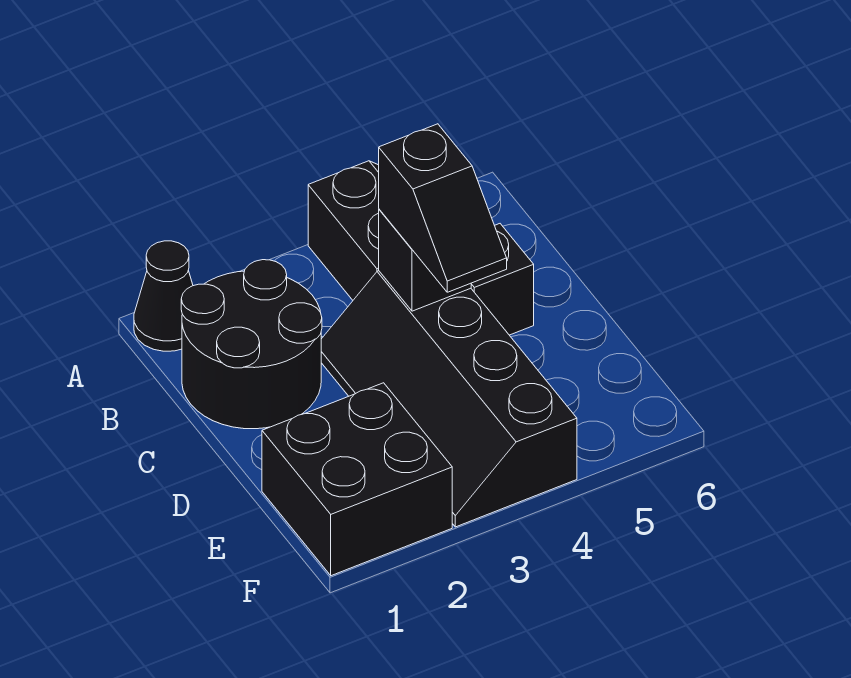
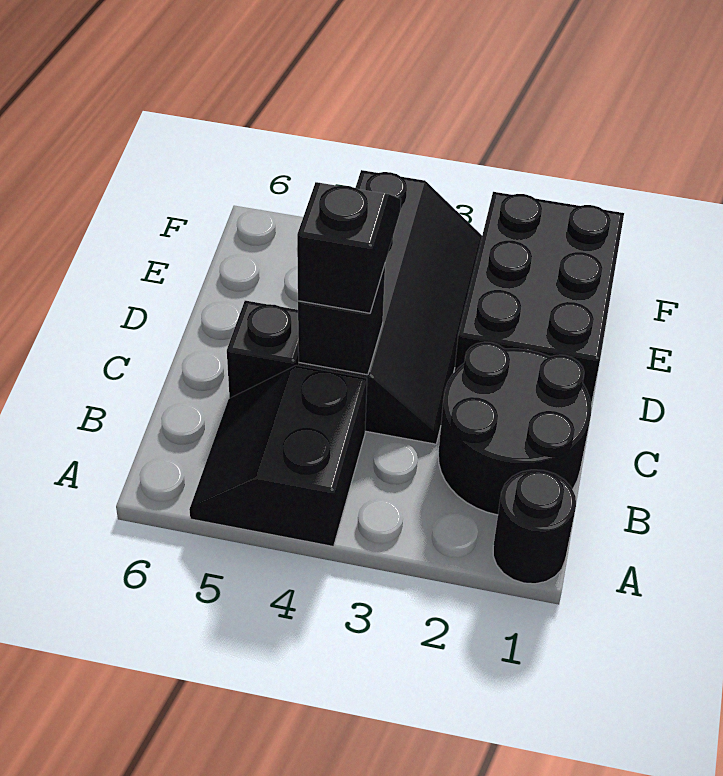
black cone A1 level 1 -> black round brick A1 level 1
black brick E1:F2 level 1 -> black brick D1:F2 level 1

